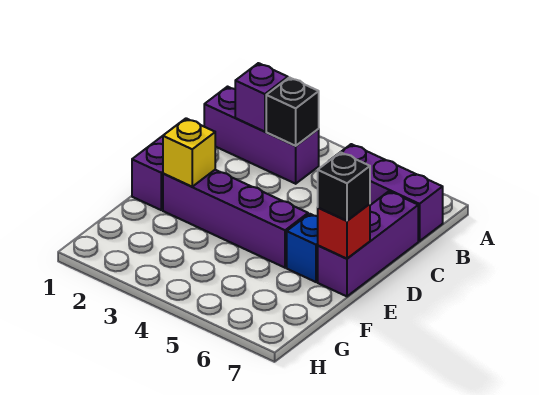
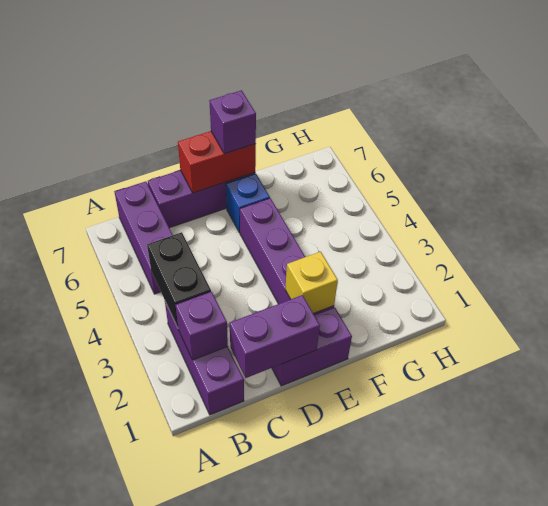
black brick B3 level 2 -> black brick B3:B4 level 2
none -> purple brick C1:D1 level 2
red brick E7 level 2 -> red brick D7:E7 level 2
black brick E7 level 3 -> purple brick E7 level 3

